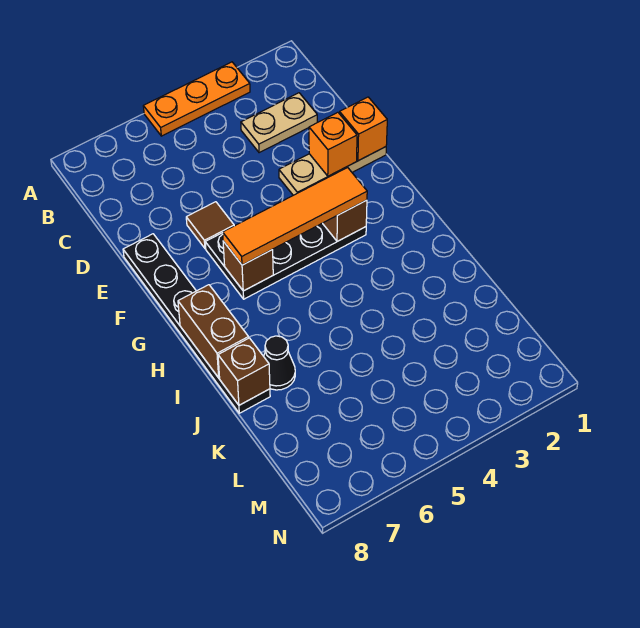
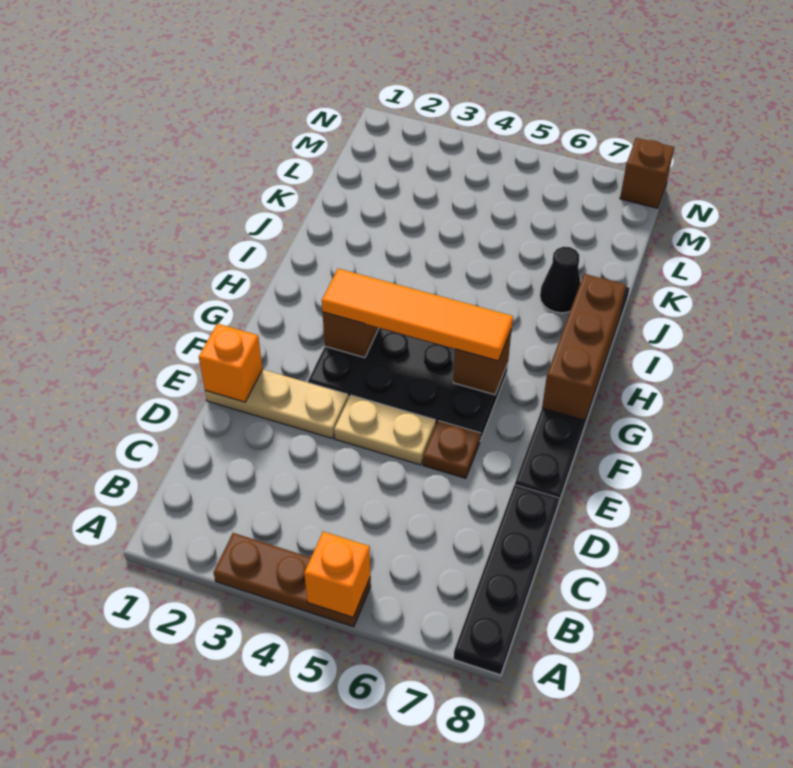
orange plate A3:A5 level 1 -> brown plate A3:A5 level 1
none -> black plate A8:D8 level 1
tan plate C2:C3 level 1 -> tan plate E4:E5 level 1
orange brick E2 level 2 -> orange brick A5 level 2
brown tile E6 level 1 -> brown plate E6 level 1
brown brick H8:I8 level 2 -> brown brick G8:I8 level 2
brown brick J8 level 2 -> brown brick N8 level 1

